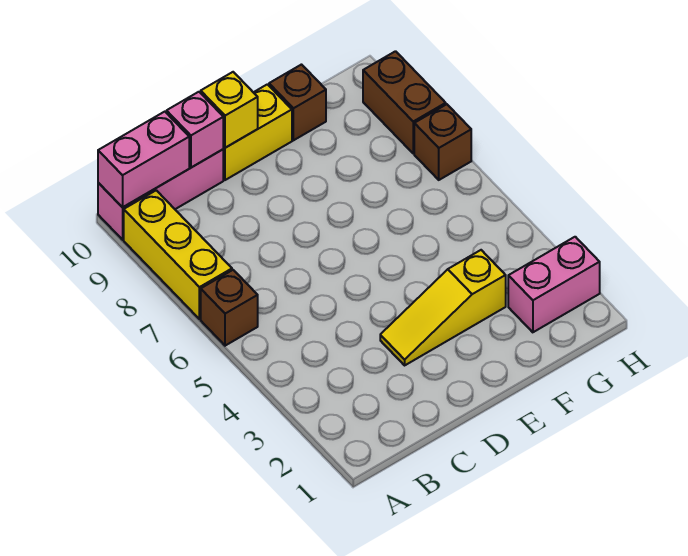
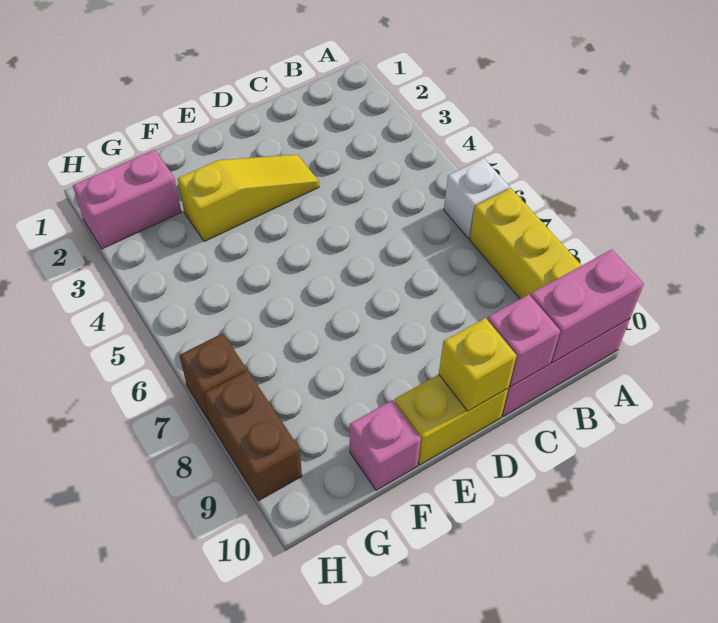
brown brick A6 level 1 -> white brick A6 level 1
brown brick F10 level 1 -> pink brick F10 level 1

